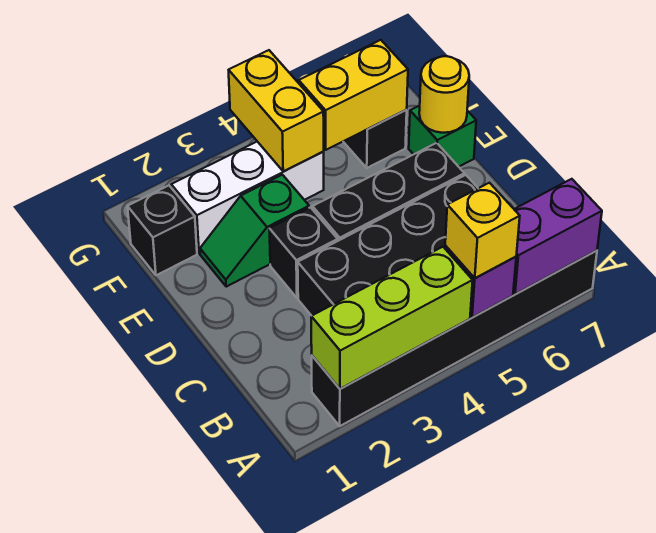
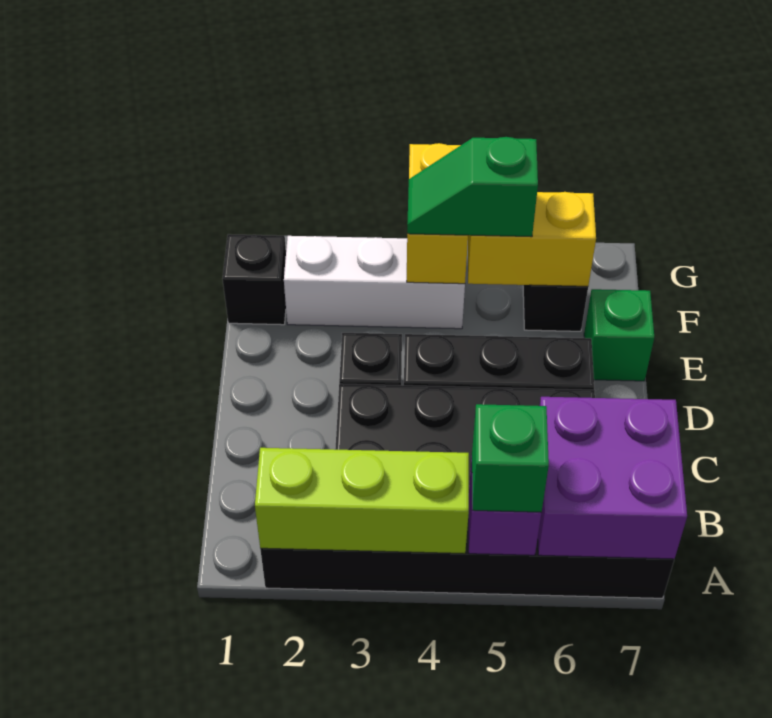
yellow brick A5 level 3 -> green brick A5 level 3
purple brick A6:A7 level 2 -> purple brick A6:B7 level 2
green slope E2:E3 level 1 top 3 -> green slope F4:F5 level 3 top 5
yellow round brick E7 level 2 -> none

